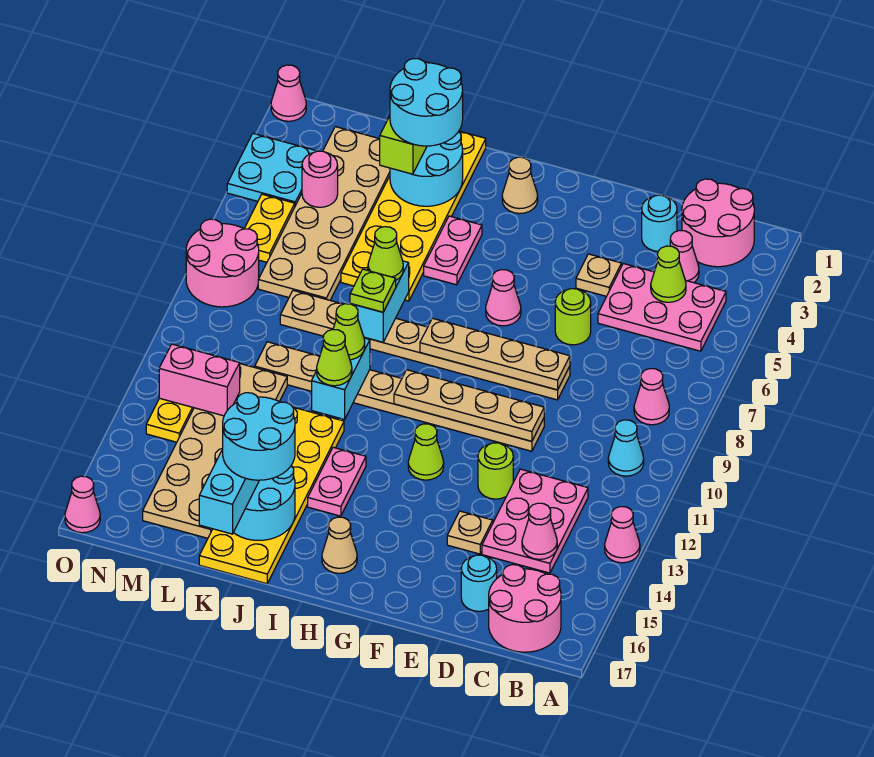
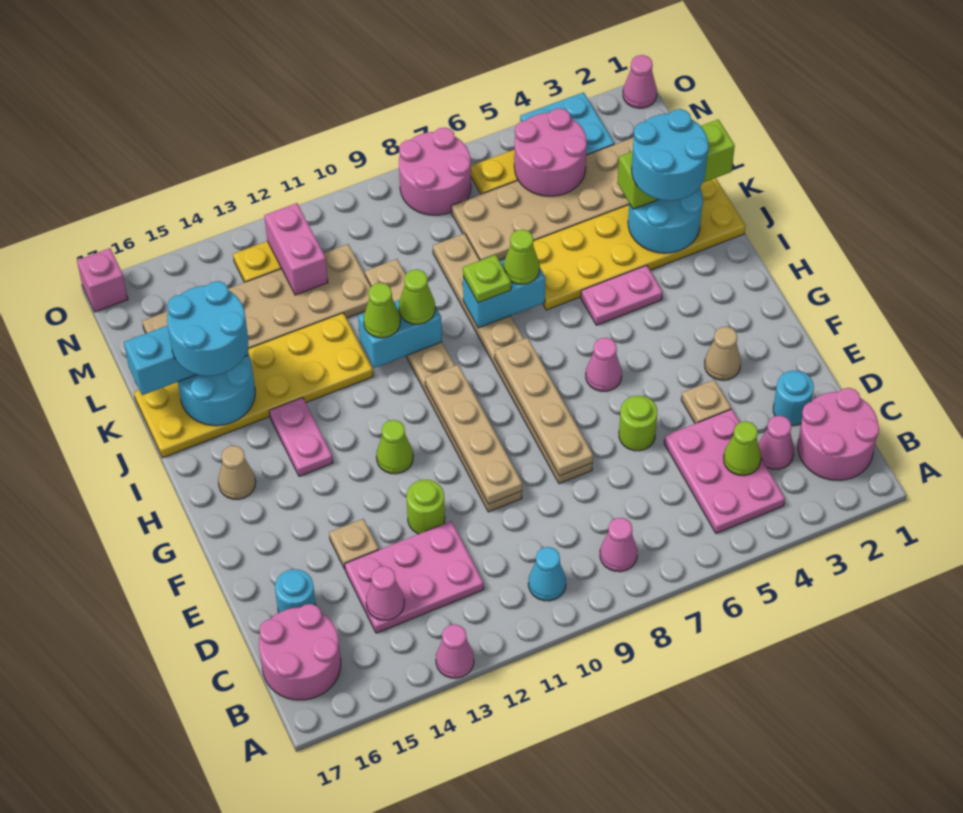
tan cone H2 level 1 -> tan cone F3 level 1
pink plate I13:I14 level 1 -> pink plate H14:I14 level 1
pink round brick M4 level 2 -> pink round brick M4:N5 level 2
pink cone O17 level 1 -> pink brick O17 level 1

